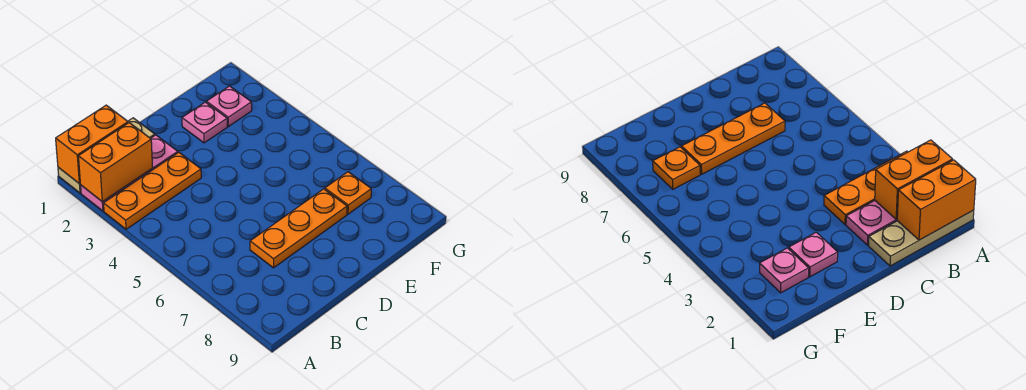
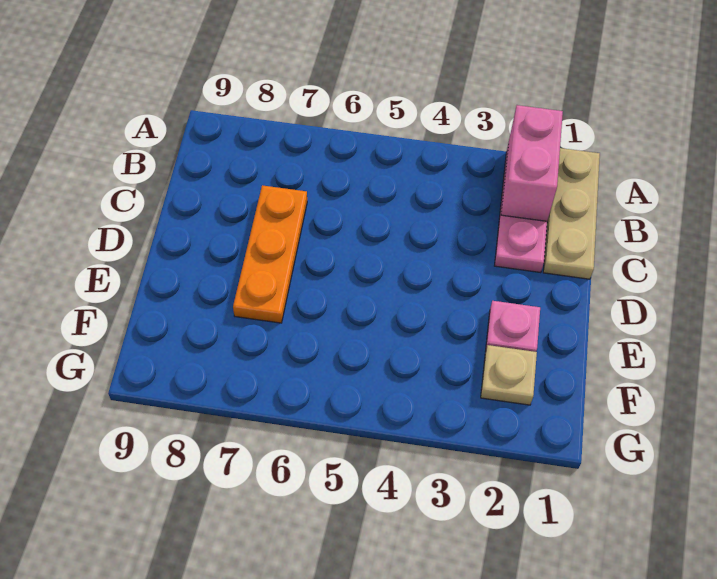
orange brick A1:B1 level 2 -> none
orange brick A2:B2 level 2 -> pink brick A2:B2 level 2
orange plate A3:C3 level 1 -> none
pink plate F2 level 1 -> tan plate F2 level 1
orange plate F7 level 1 -> none

